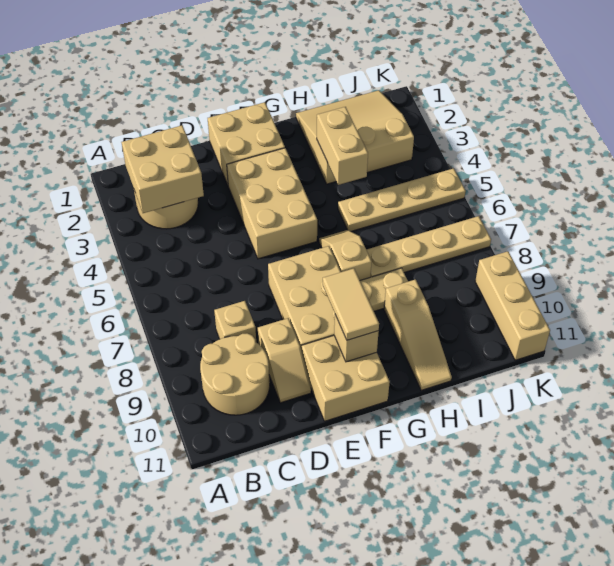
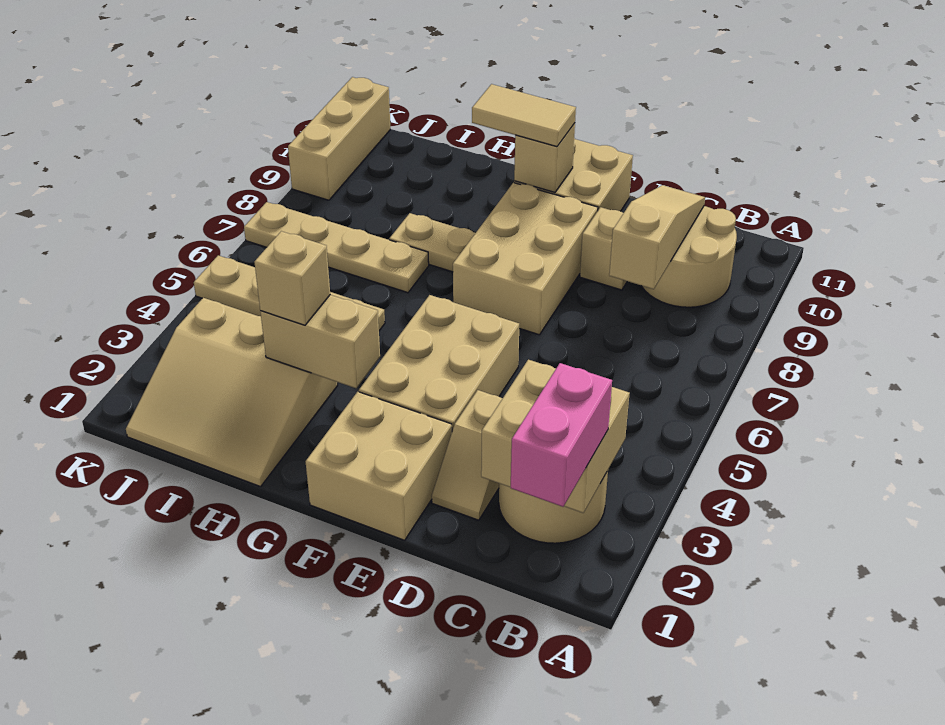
none -> pink brick B1:B2 level 3
tan brick C8 level 1 -> tan brick H3 level 3
tan tile F9:F10 level 3 -> tan tile F10:G10 level 3
tan slope G6:G7 level 1 top 7 -> tan slope D2:D3 level 1 top 3
tan brick H3:H4 level 2 -> tan brick G3:H3 level 2
tan slope H9:H11 level 1 top 9 -> tan slope C8:C10 level 2 top 8

